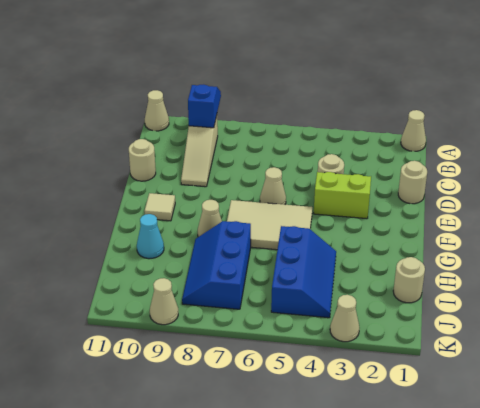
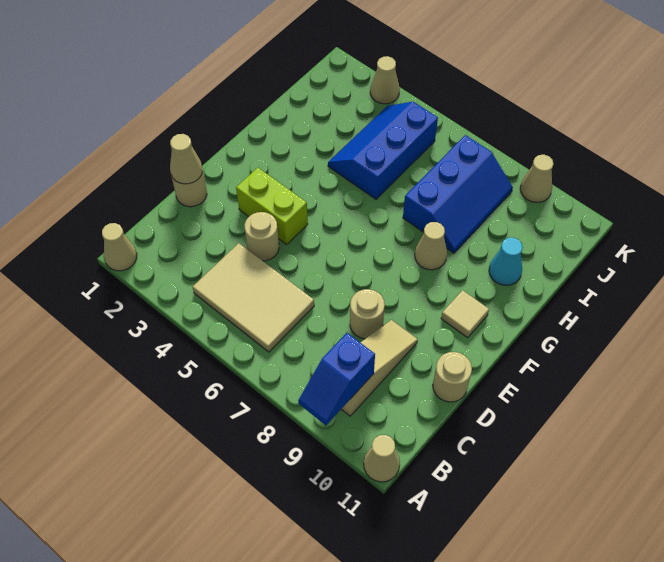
tan cone E6 level 1 -> tan cone D1 level 2
tan tile F5:G7 level 1 -> tan tile B4:C6 level 1
tan round brick I1 level 1 -> tan round brick D8 level 1

